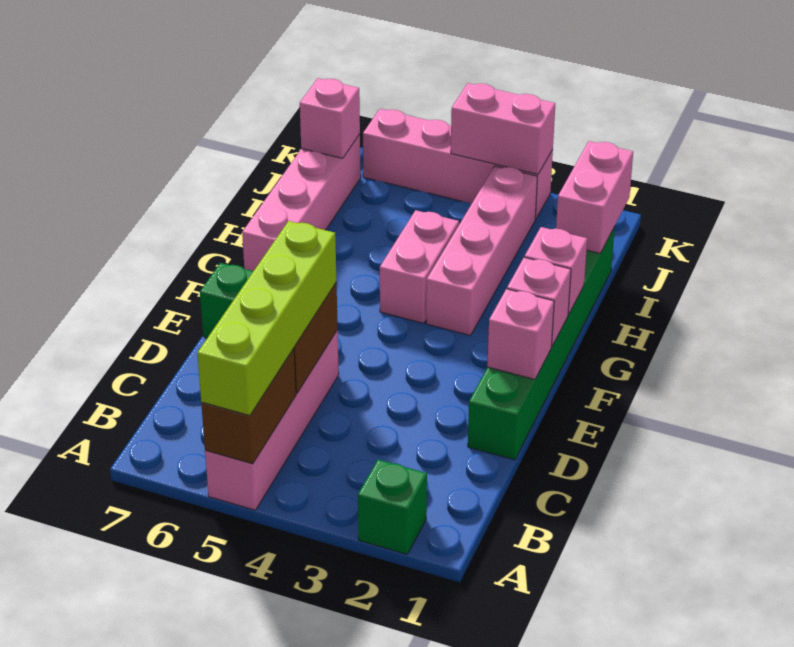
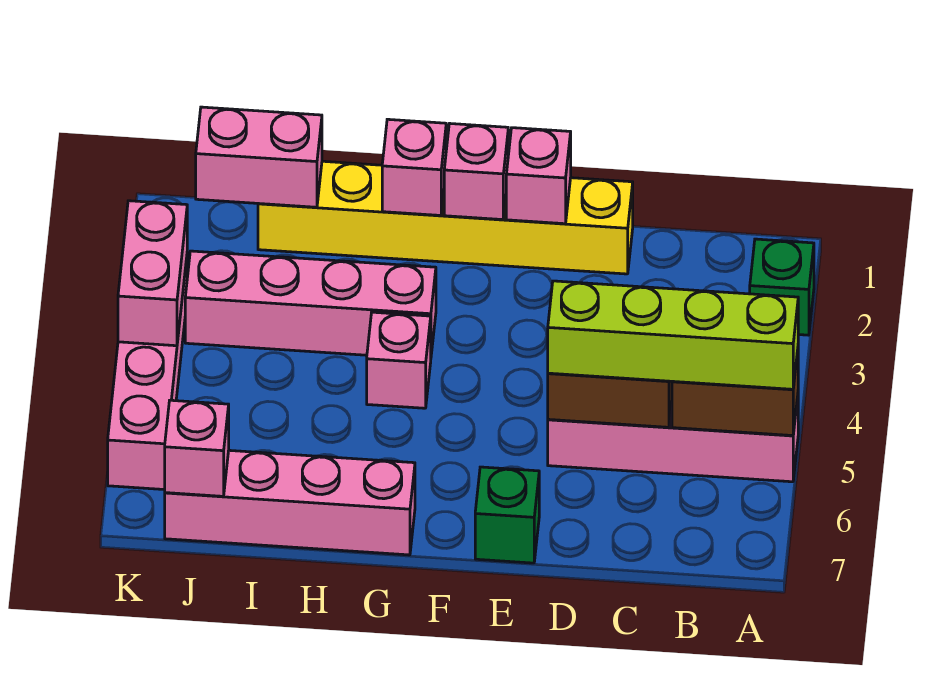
green brick D1:I1 level 1 -> yellow brick D1:I1 level 1
pink brick G4:H4 level 1 -> pink brick G4 level 1

